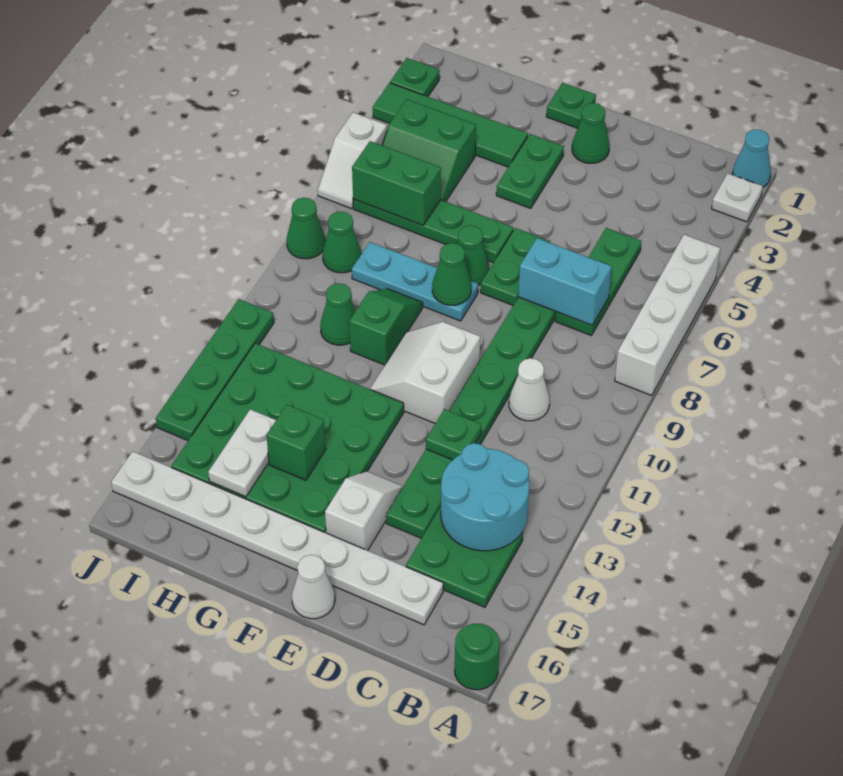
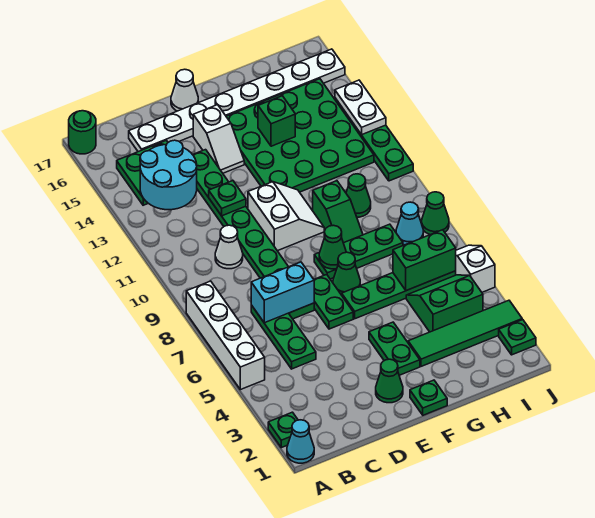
white plate A2 level 1 -> green plate A2 level 1
cyan plate F8:H8 level 1 -> green plate F8:H8 level 1
white plate H14:H15 level 2 -> white plate J13:J14 level 2
green cone I8 level 1 -> cyan cone I8 level 1

